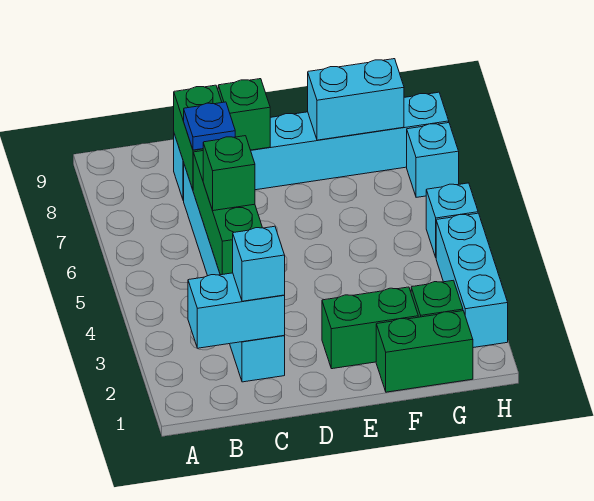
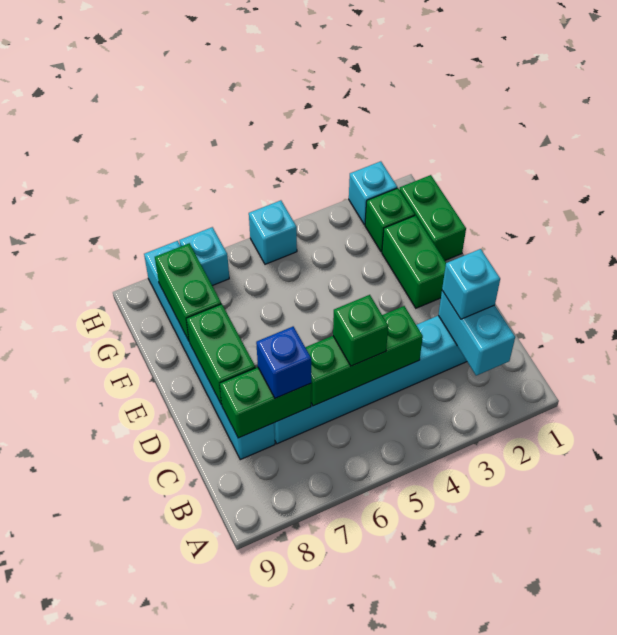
blue plate C7 level 3 -> blue brick C7 level 3
green brick D8 level 2 -> green brick D8:E8 level 2
cyan brick F8:G8 level 2 -> green brick F8:G8 level 2
cyan brick H2:H4 level 1 -> cyan brick H2 level 1

